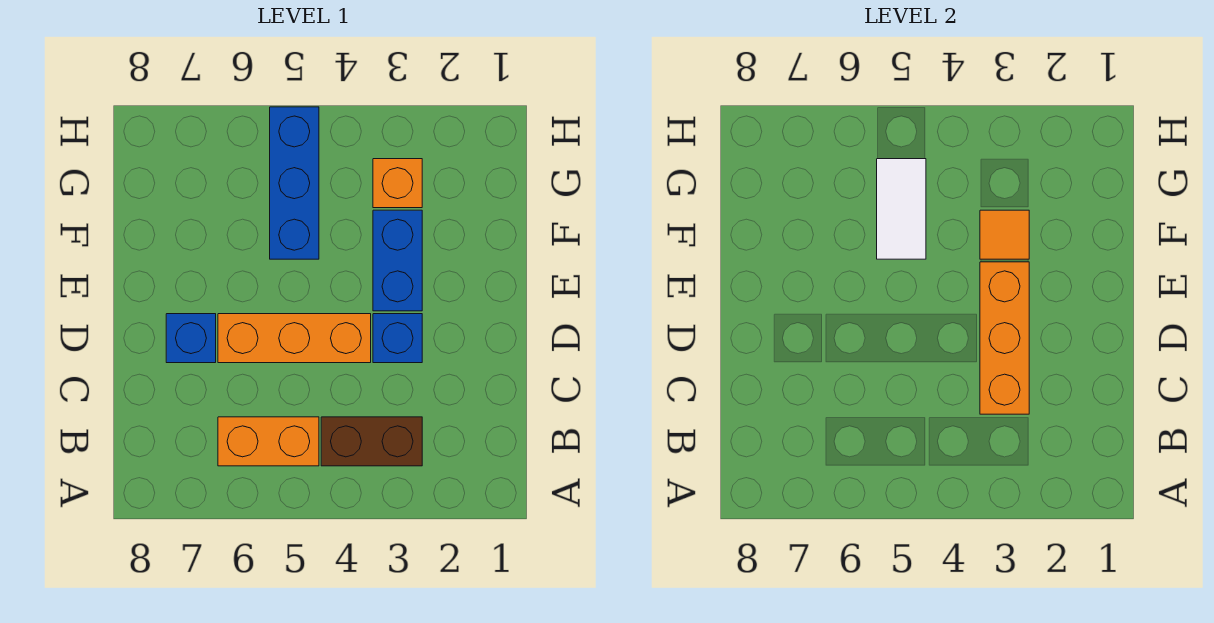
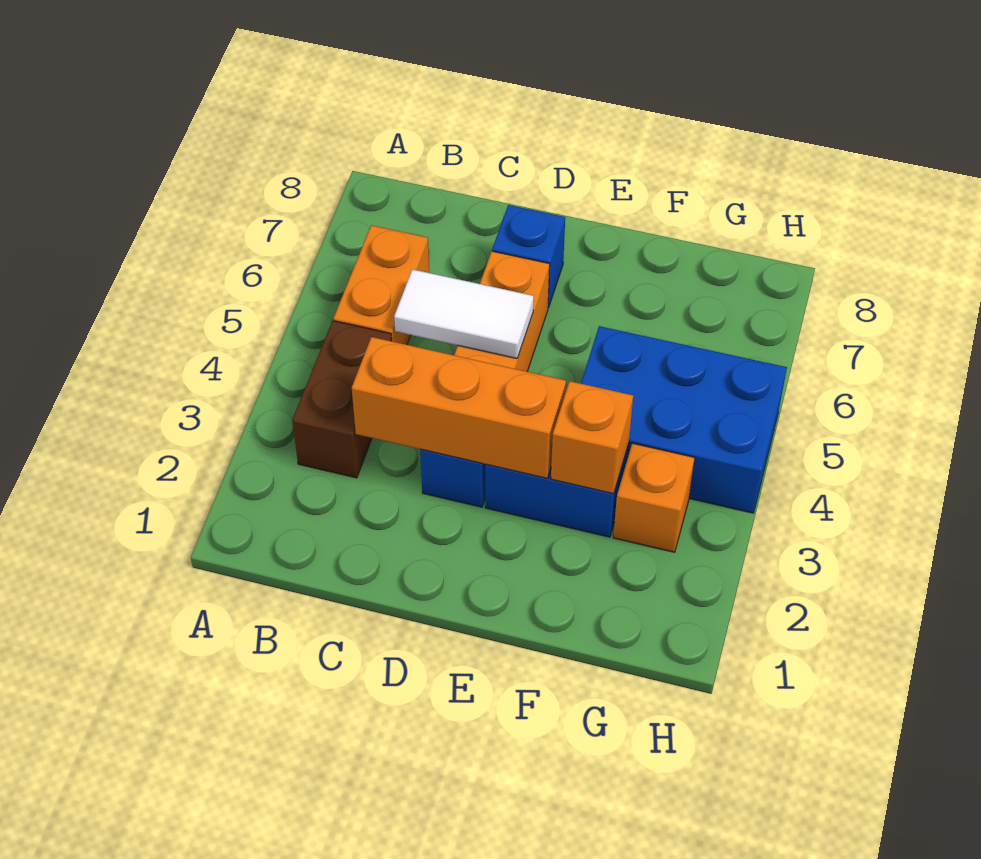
orange tile F3 level 2 -> orange brick F3 level 2
blue brick F5:H5 level 1 -> blue brick F4:H5 level 1
white tile F5:G5 level 2 -> white tile C5:D5 level 2

